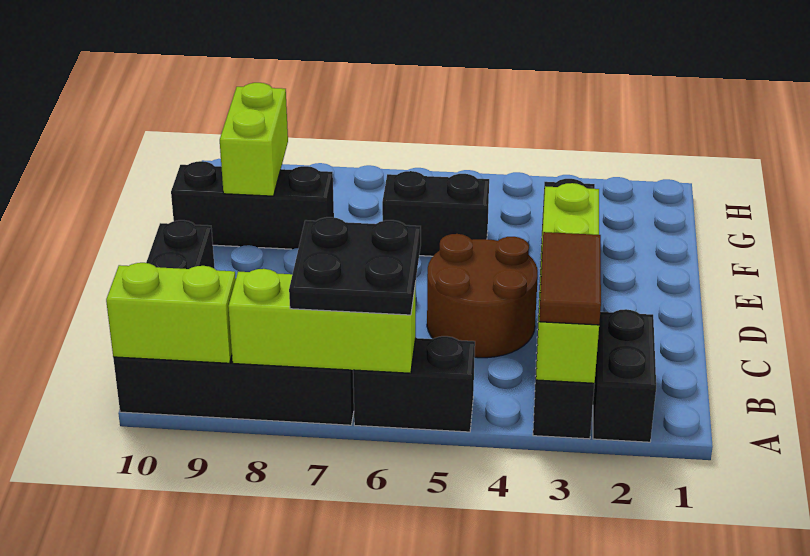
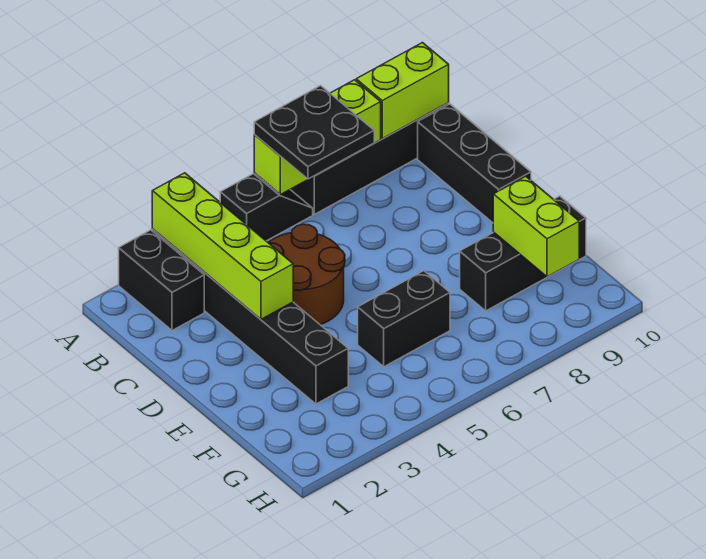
brown tile A3:B3 level 3 -> none
black brick A5:A6 level 1 -> black slope A5:A6 level 1 top 5

